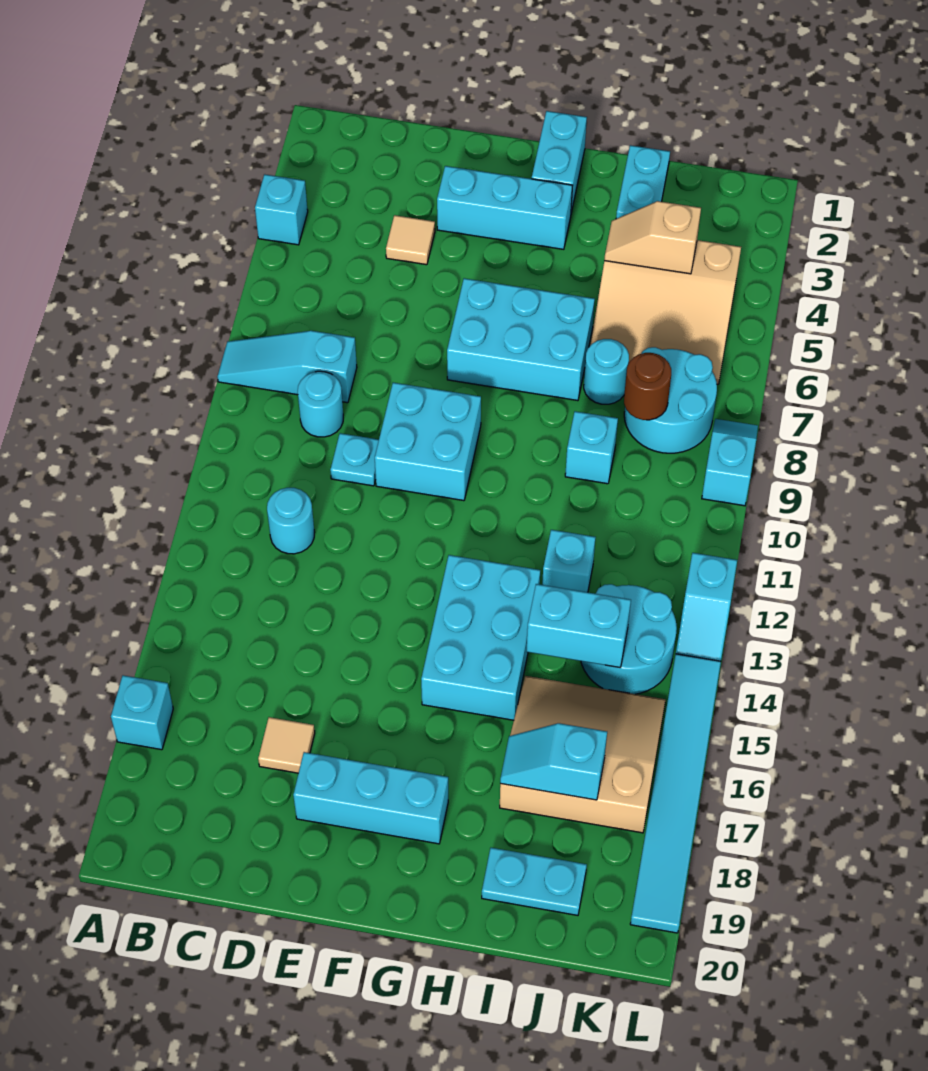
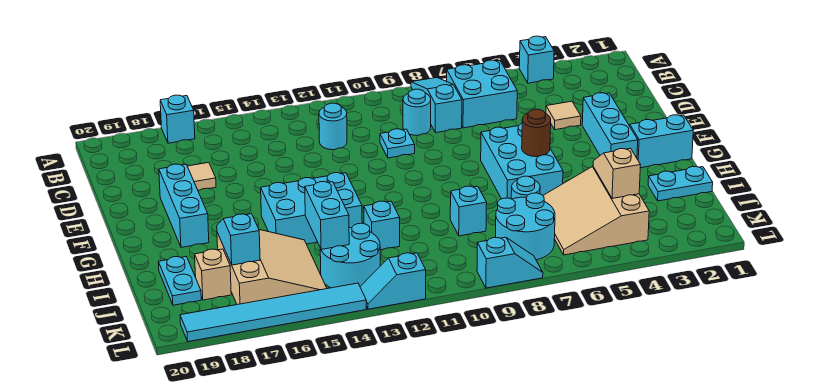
cyan brick E9:F10 level 1 -> cyan brick B6:C7 level 1
brown round brick J8 level 2 -> brown round brick G6 level 2
none -> tan brick J18 level 1

